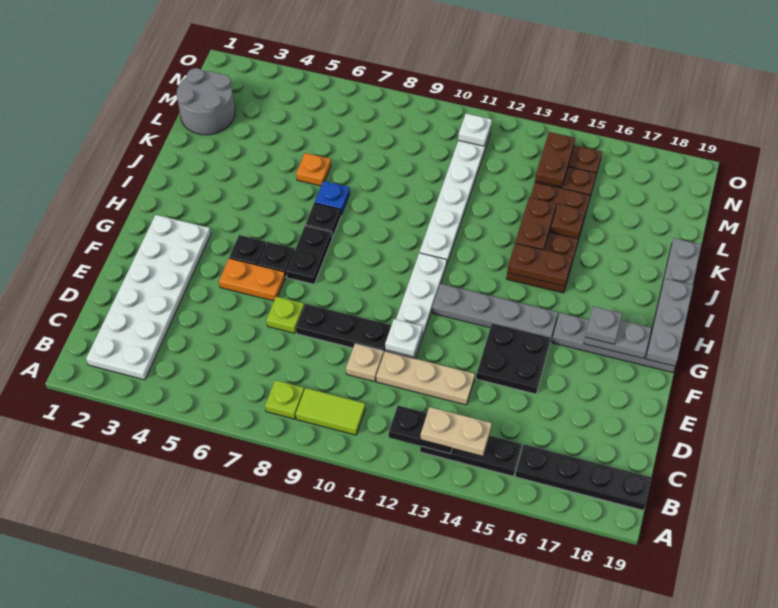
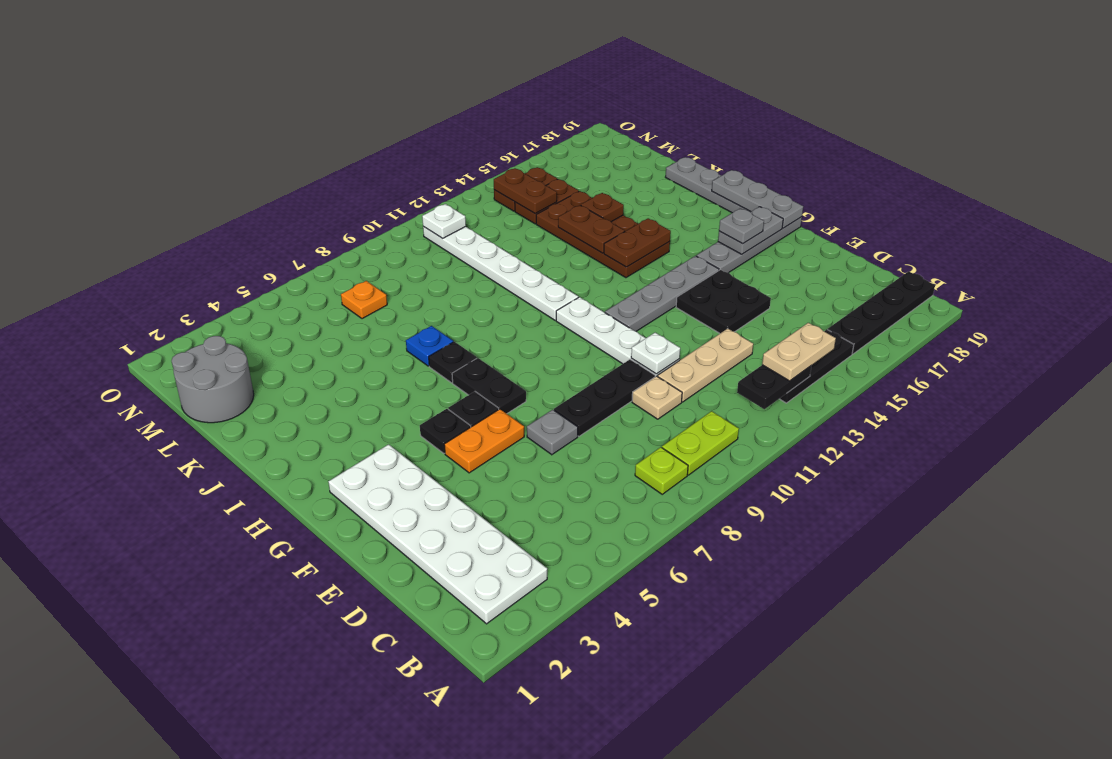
lime tile B9:B10 level 1 -> lime plate B9:B10 level 1
lime plate E7 level 1 -> grey plate E7 level 1
orange plate K6 level 1 -> orange plate M7 level 1

